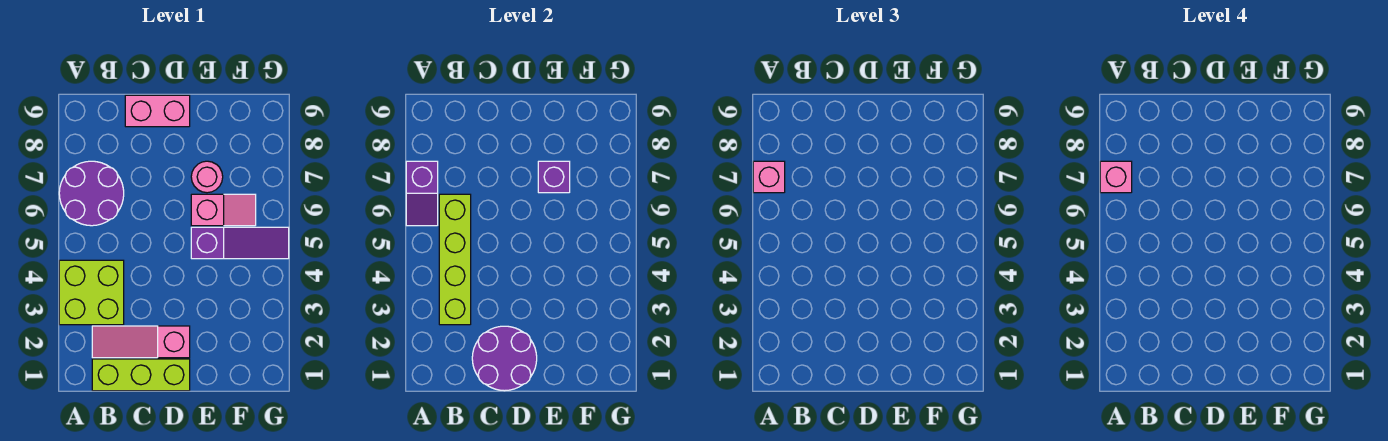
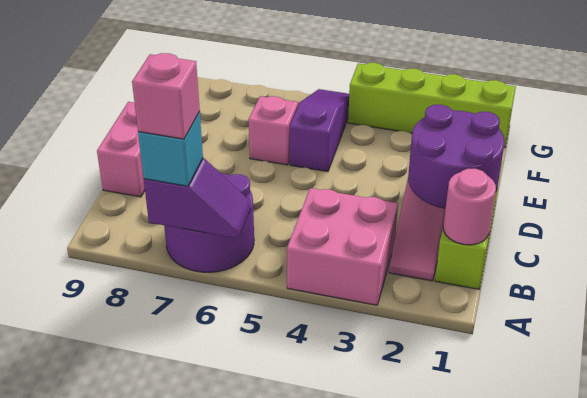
lime brick A3:B4 level 1 -> pink brick A3:B4 level 1
pink brick A7 level 3 -> cyan brick A7 level 3
lime brick B3:B6 level 2 -> lime brick G1:G4 level 1
pink round brick E7 level 1 -> pink round brick B1 level 2
purple brick E7 level 2 -> none

